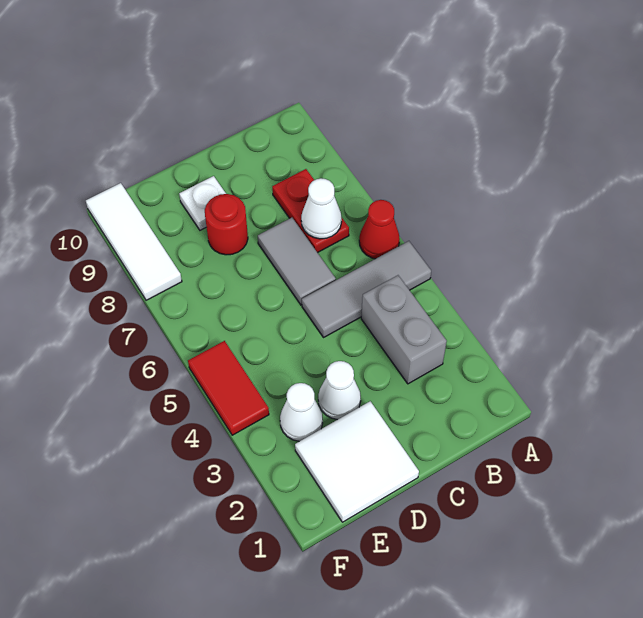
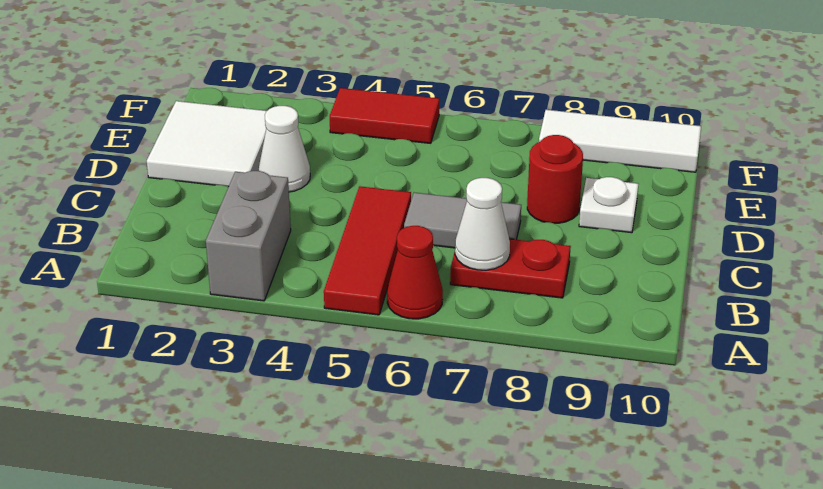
grey tile A5:C5 level 1 -> red tile A5:C5 level 1
grey brick B3:B4 level 1 -> grey brick A3:B3 level 1
white cone E3 level 1 -> none

